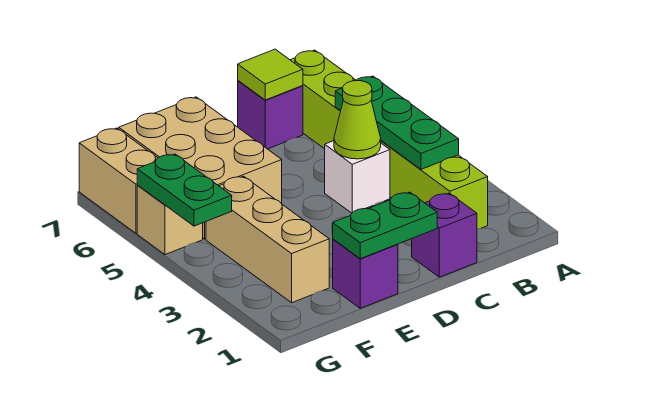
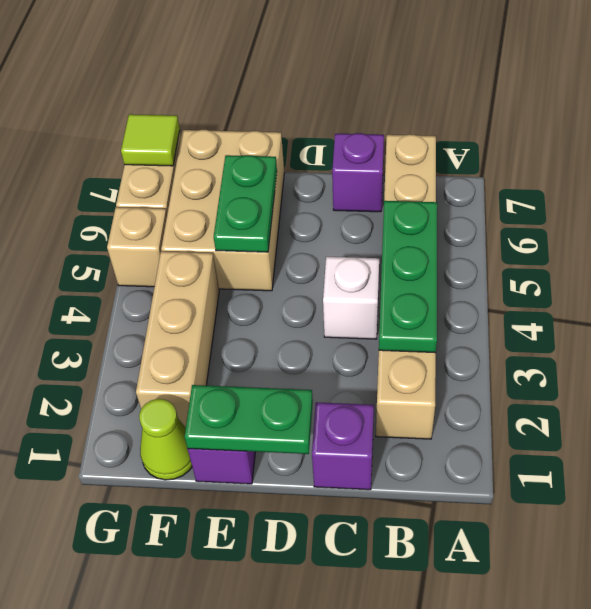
lime brick B2:B7 level 1 -> tan brick B2:B7 level 1
lime cone C4 level 2 -> lime cone F1 level 1
lime tile C7 level 2 -> lime tile G7 level 2
green plate G4:G5 level 2 -> green plate E5:E6 level 2

